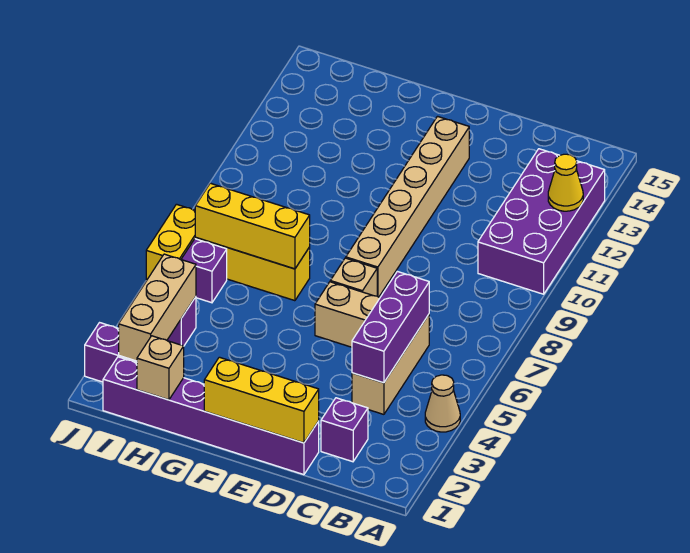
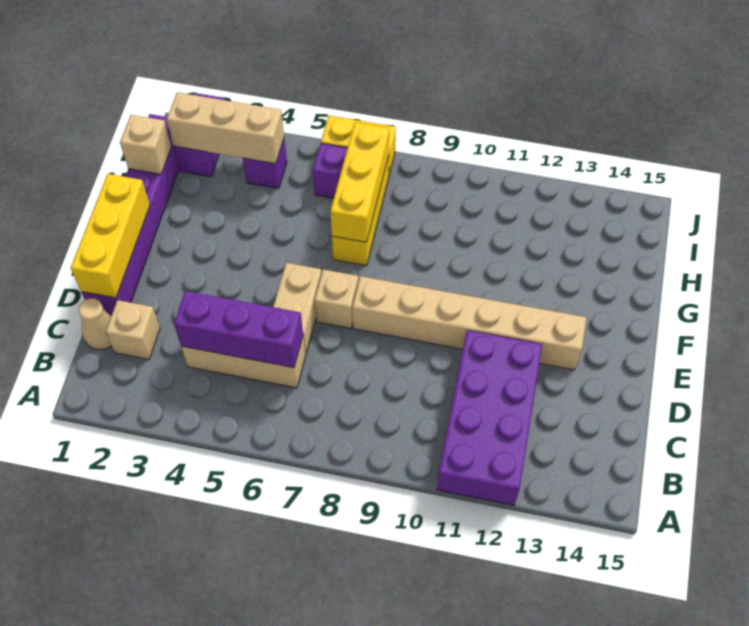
tan cone A4 level 1 -> tan cone C1 level 1
purple brick A10:B13 level 1 -> purple brick A11:D12 level 1
yellow cone A12 level 2 -> none
purple brick C2 level 1 -> tan brick C2 level 1

